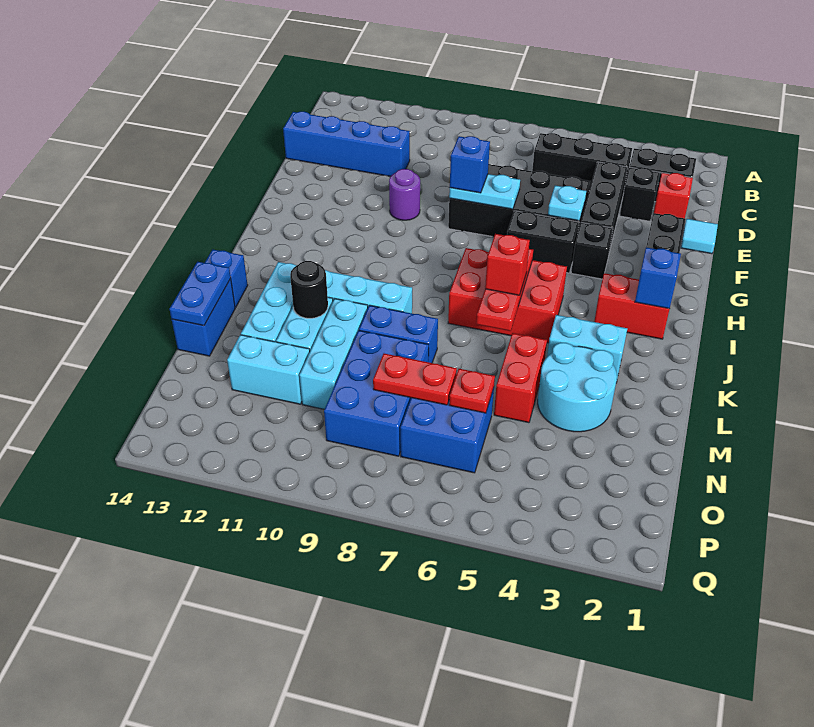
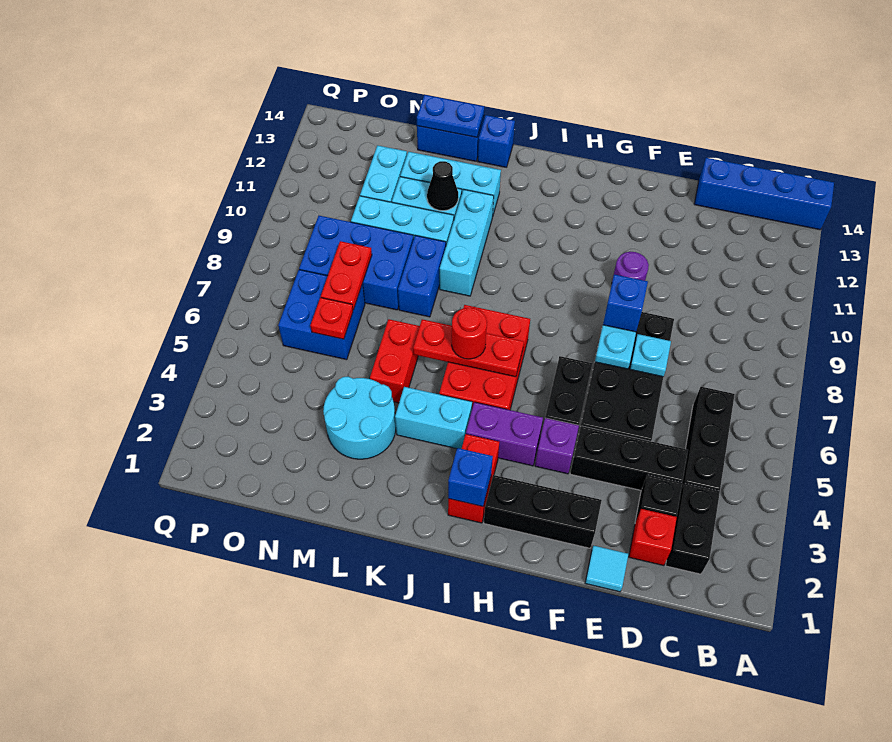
blue brick D11:D14 level 1 -> blue brick A14:D14 level 1
cyan plate F5 level 2 -> cyan plate E7 level 2
black brick G4 level 1 -> purple brick G4 level 1
none -> purple brick H4:I4 level 1
red brick J6 level 3 -> red round brick J6 level 3
cyan brick K3:K4 level 1 -> cyan brick J4:K4 level 1
red brick L5:M5 level 1 -> red brick L5:L6 level 1
black round brick L11 level 2 -> black cone L11 level 2

